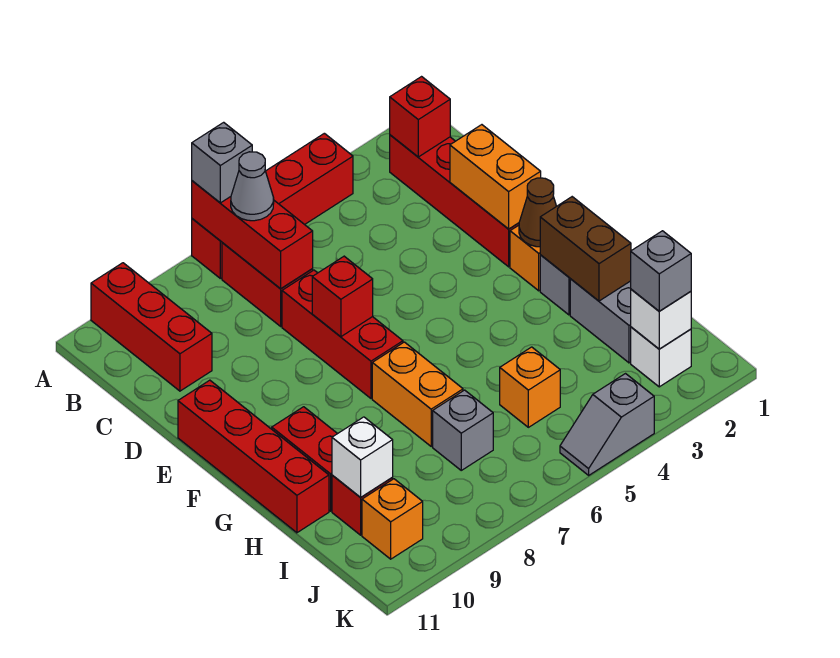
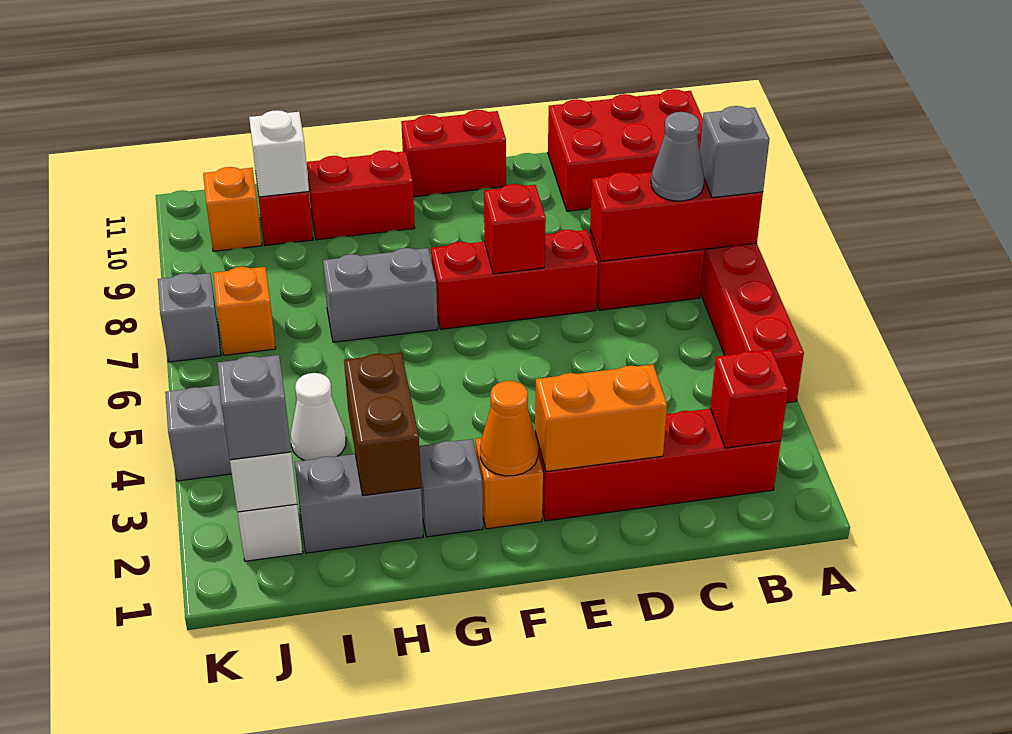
red brick A10:C10 level 1 -> red brick A10:C11 level 1
red brick E11:H11 level 1 -> red brick E11:F11 level 1
brown cone F2 level 2 -> orange cone F2 level 2
brown brick G2:H2 level 2 -> brown brick H2:H3 level 2
orange brick G7:H7 level 1 -> grey brick G7:H7 level 1
none -> white cone I4 level 1
orange brick I5 level 1 -> orange brick J7 level 1
grey brick I7 level 1 -> grey brick K7 level 1

